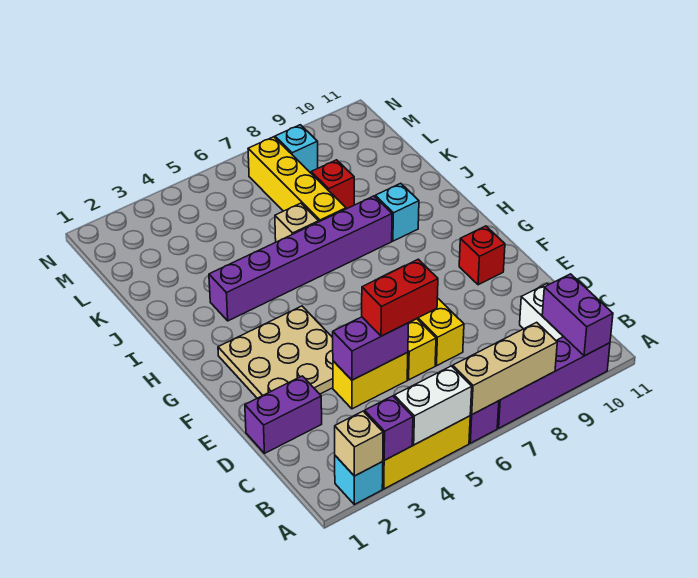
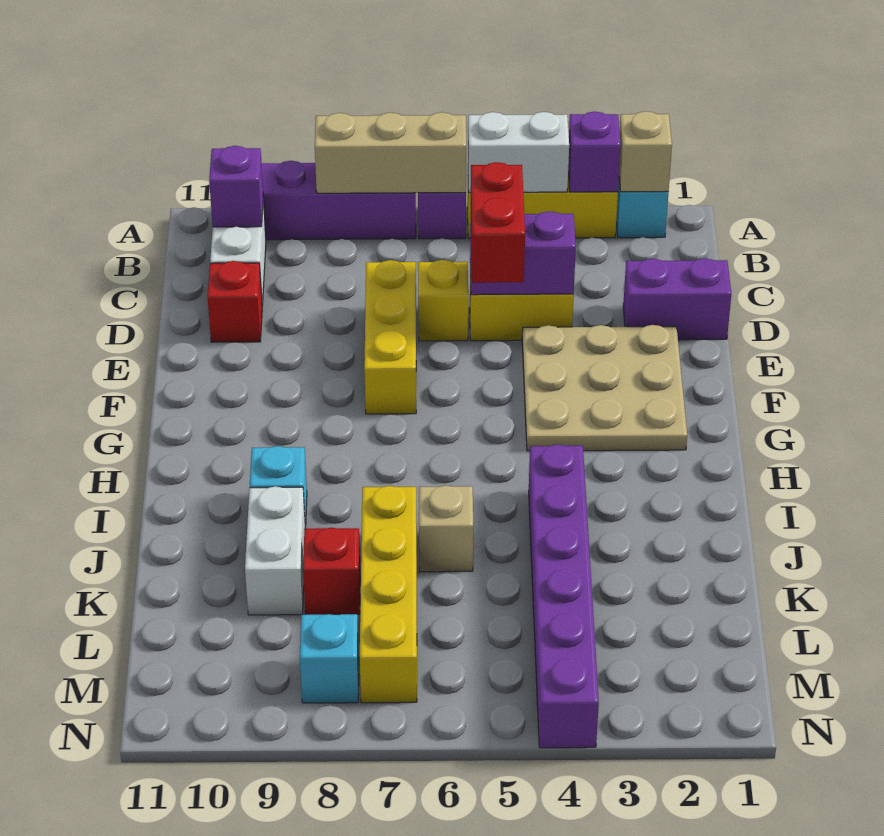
purple brick A10:B10 level 2 -> purple brick B10 level 2
red brick D5:D6 level 3 -> red brick D5:E5 level 3
red brick F10 level 1 -> red brick D10 level 1
purple brick I3:I8 level 1 -> purple brick I4:N4 level 1
none -> white brick J9:K9 level 1

